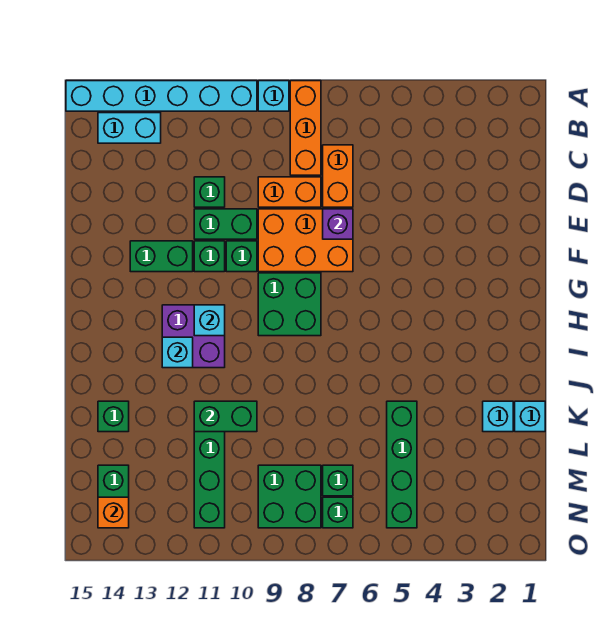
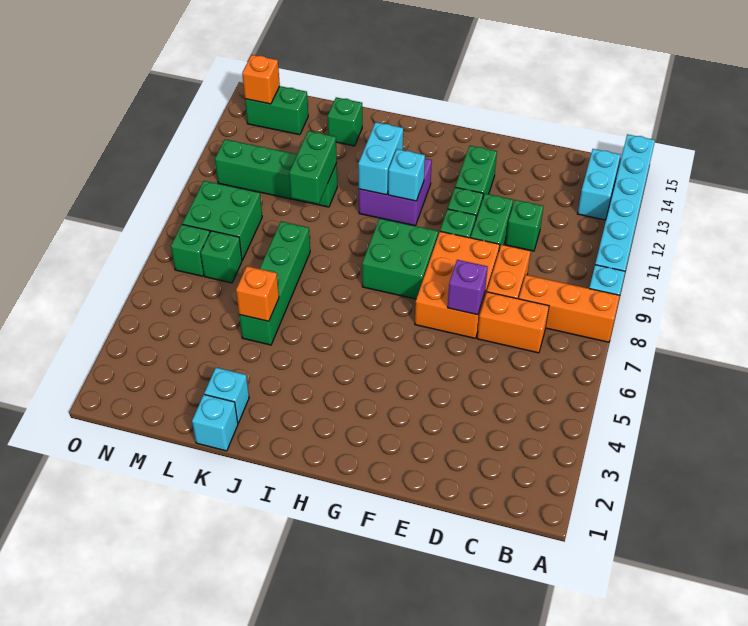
cyan brick I12 level 2 -> cyan brick I11:I12 level 2
green brick K5:N5 level 1 -> green brick K5:K8 level 1
none -> orange brick K5 level 2

